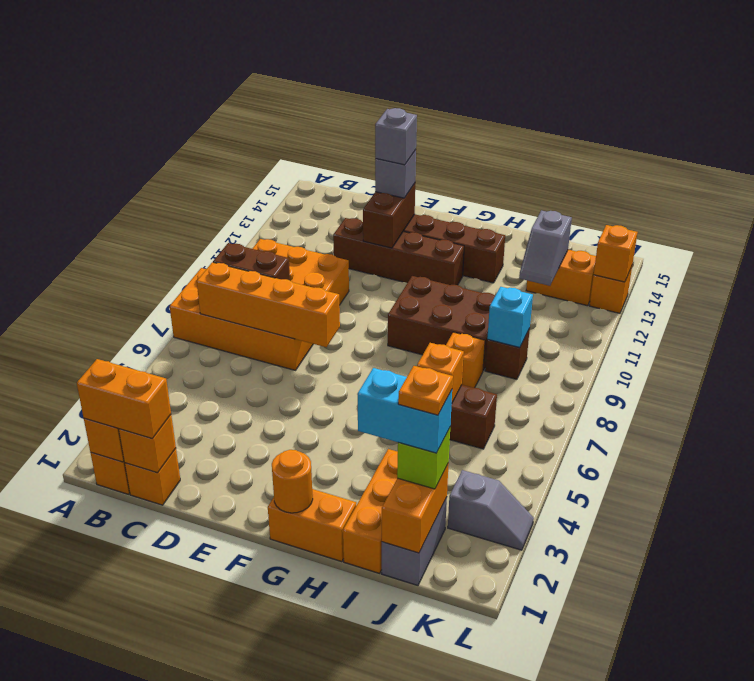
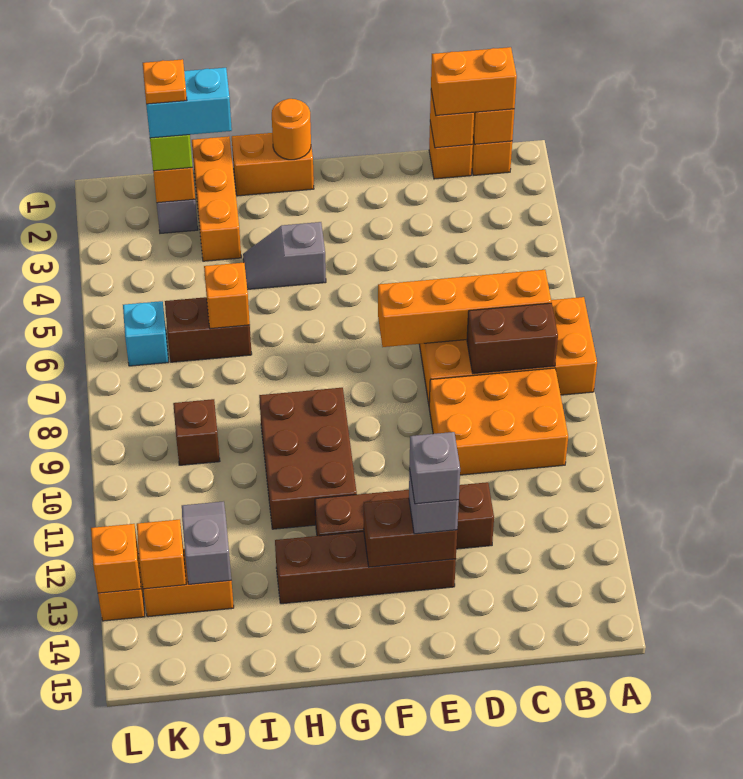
brown brick E12:E13 level 2 -> brown brick E13:F13 level 2
brown brick G9:I10 level 1 -> brown brick G9:H11 level 1
orange brick I8 level 1 -> orange brick K13 level 2
cyan brick J9 level 2 -> cyan brick K6 level 1
grey slope K3:L3 level 1 top K -> grey slope G4:H4 level 1 top G

